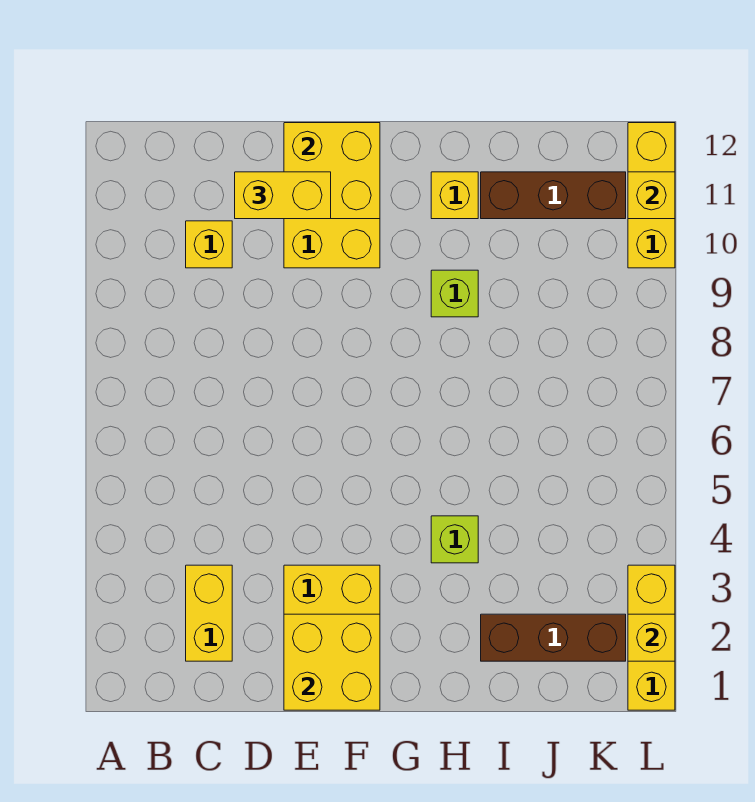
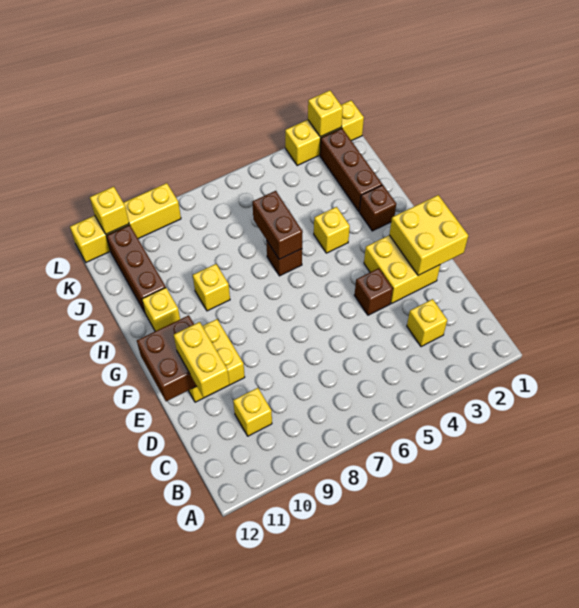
yellow brick C2:C3 level 1 -> yellow brick C3 level 1
none -> brown brick E4 level 1
yellow brick E11:F12 level 2 -> brown brick E11:F12 level 2
none -> brown brick H2 level 1
lime brick H4 level 1 -> yellow brick H4 level 1
none -> brown brick H6 level 1
none -> brown brick H6:I6 level 2
lime brick H9 level 1 -> yellow brick H9 level 1
yellow brick L10:L12 level 1 -> yellow brick L9:L12 level 1

